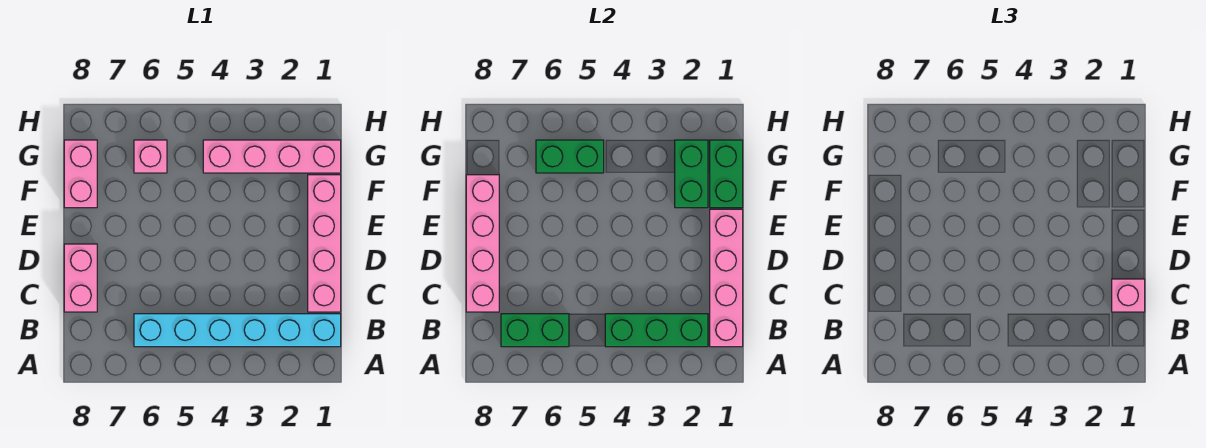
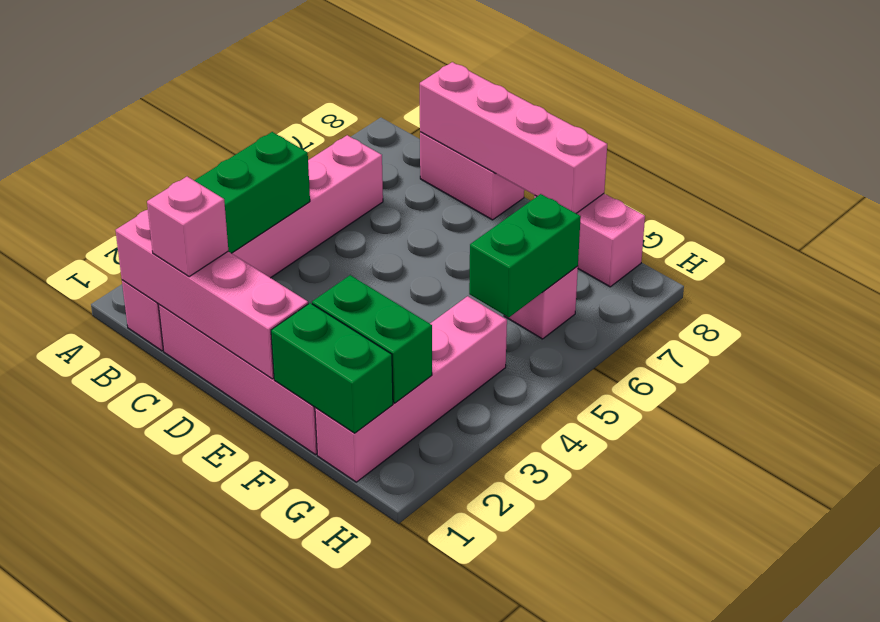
cyan brick B1:B6 level 1 -> pink brick B1:B6 level 1
green brick B6:B7 level 2 -> none

